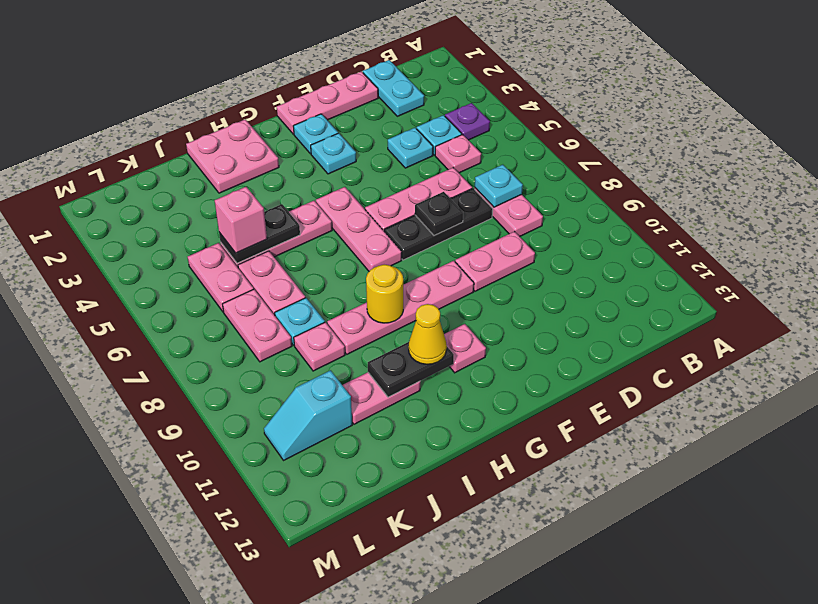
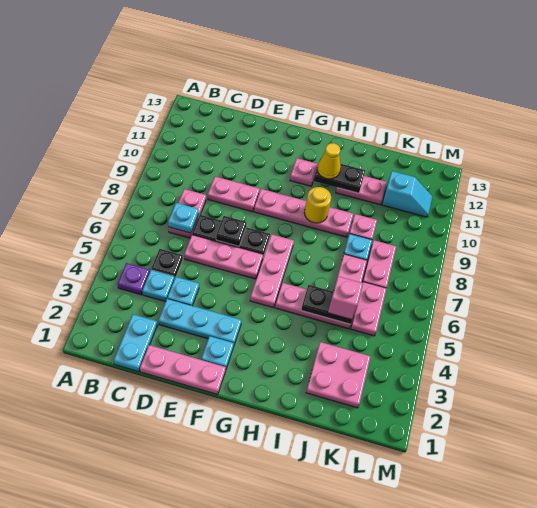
pink plate C5 level 1 -> black plate C5 level 1
cyan plate F3 level 1 -> cyan plate D3:F3 level 1
pink plate H1:I2 level 1 -> pink plate J2:K3 level 1

